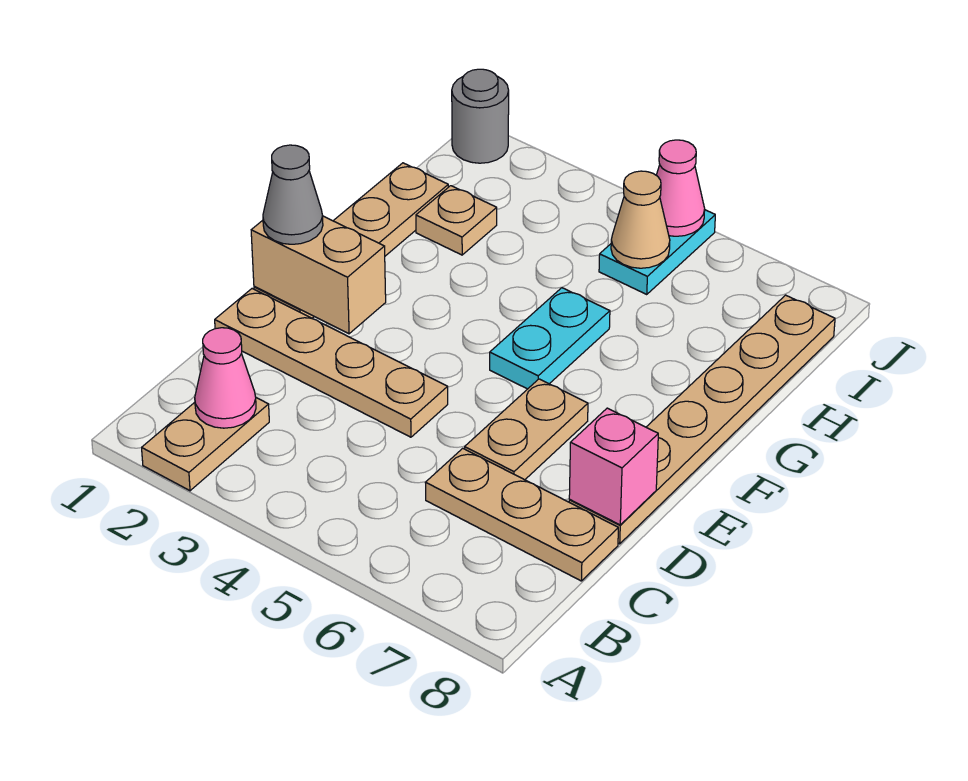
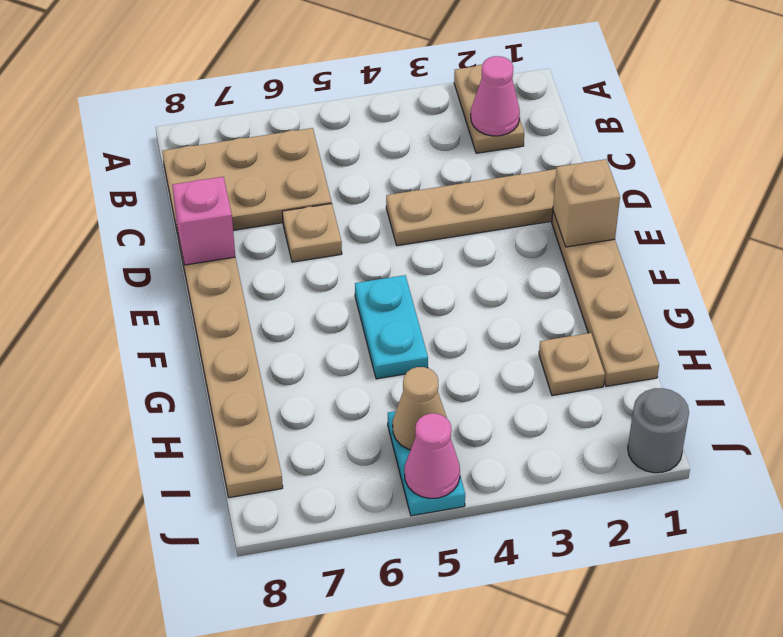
tan plate C6:C8 level 1 -> tan plate B6:C8 level 1
tan plate D6:E6 level 1 -> tan plate D6 level 1
tan brick E1:E2 level 2 -> tan brick E1 level 2
grey cone E1 level 3 -> none

